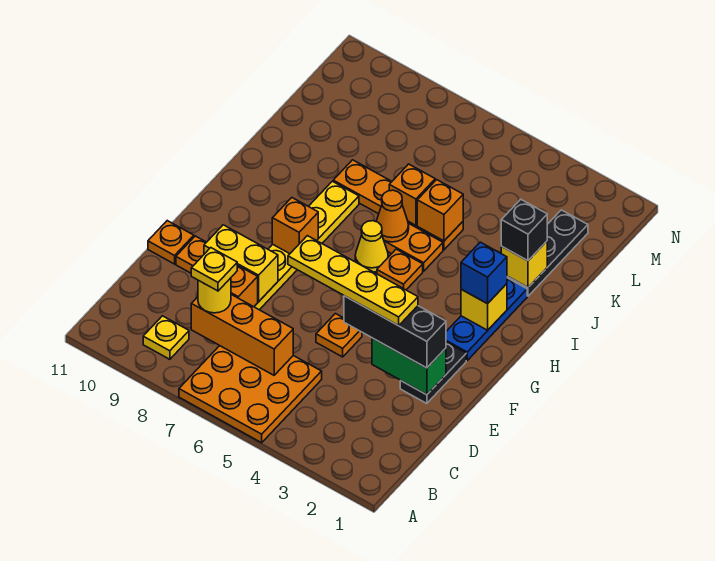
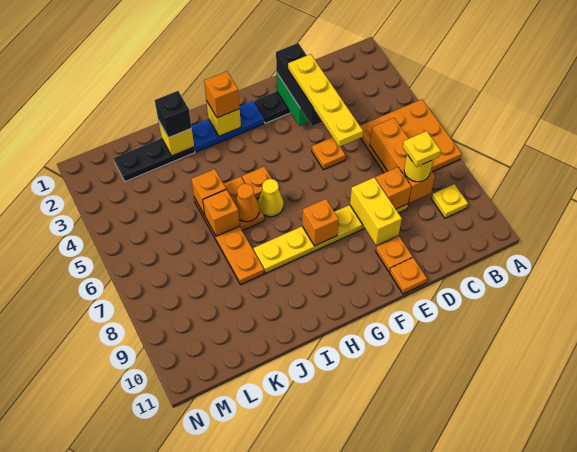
blue brick H2 level 3 -> orange brick H2 level 3

